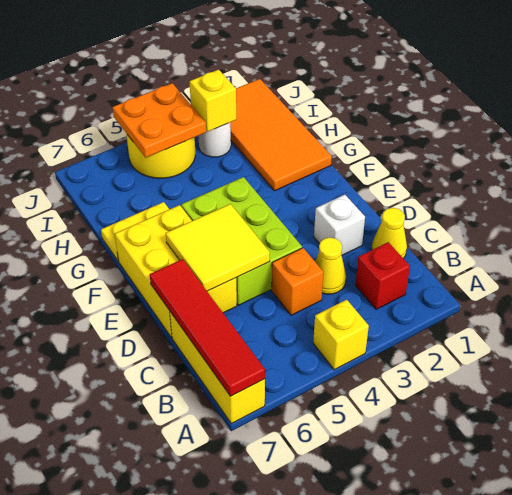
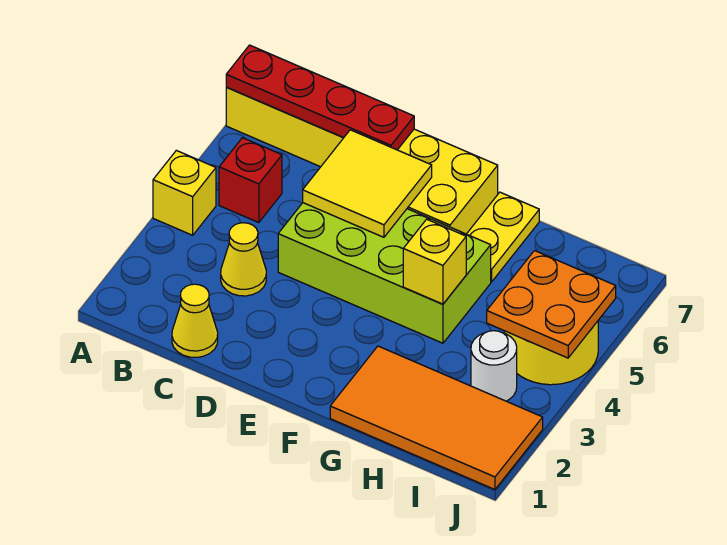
red tile A7:D7 level 2 -> red plate A7:D7 level 2
red brick B2 level 1 -> red brick B5 level 1
orange brick C4 level 1 -> none
white brick D2 level 1 -> none
lime brick D4:F5 level 1 -> lime brick D4:G5 level 1
yellow brick I3 level 2 -> yellow brick G4 level 2

